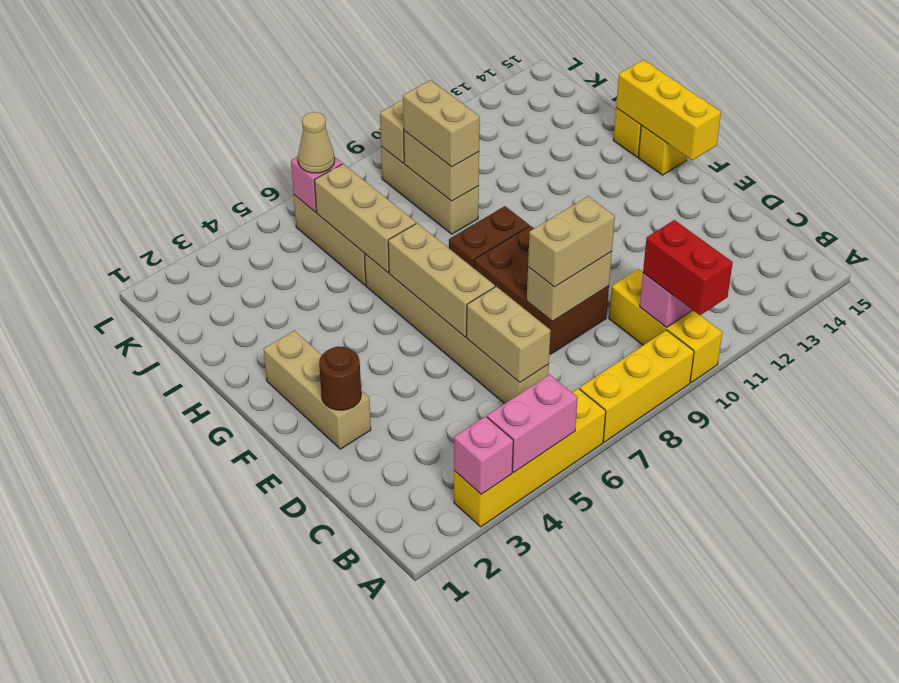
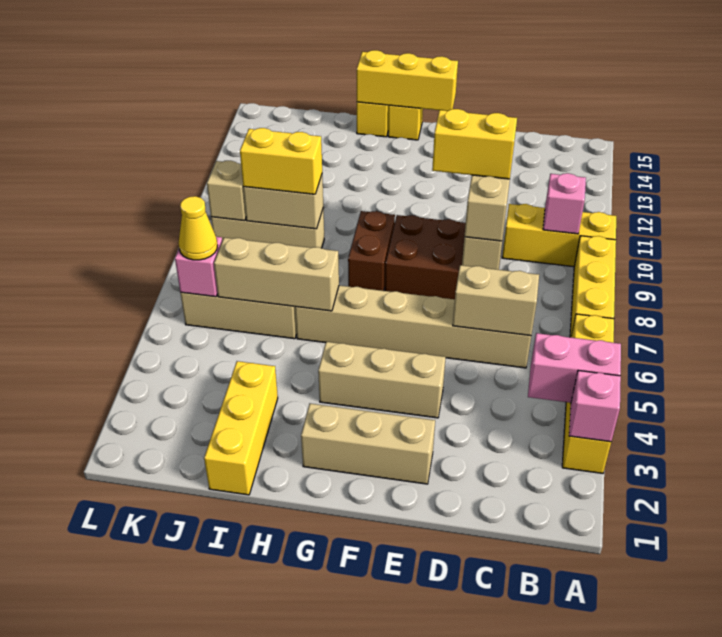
pink brick A4:A5 level 2 -> pink brick A4:B4 level 2
red brick A10:B10 level 3 -> none
none -> yellow brick D9:E9 level 4
brown round brick E2 level 2 -> none
tan brick E6:G6 level 2 -> tan brick E4:G4 level 1
none -> yellow brick I1:I3 level 1
tan brick I9:J9 level 3 -> yellow brick I9:J9 level 3
tan cone K6 level 3 -> yellow cone K6 level 3

